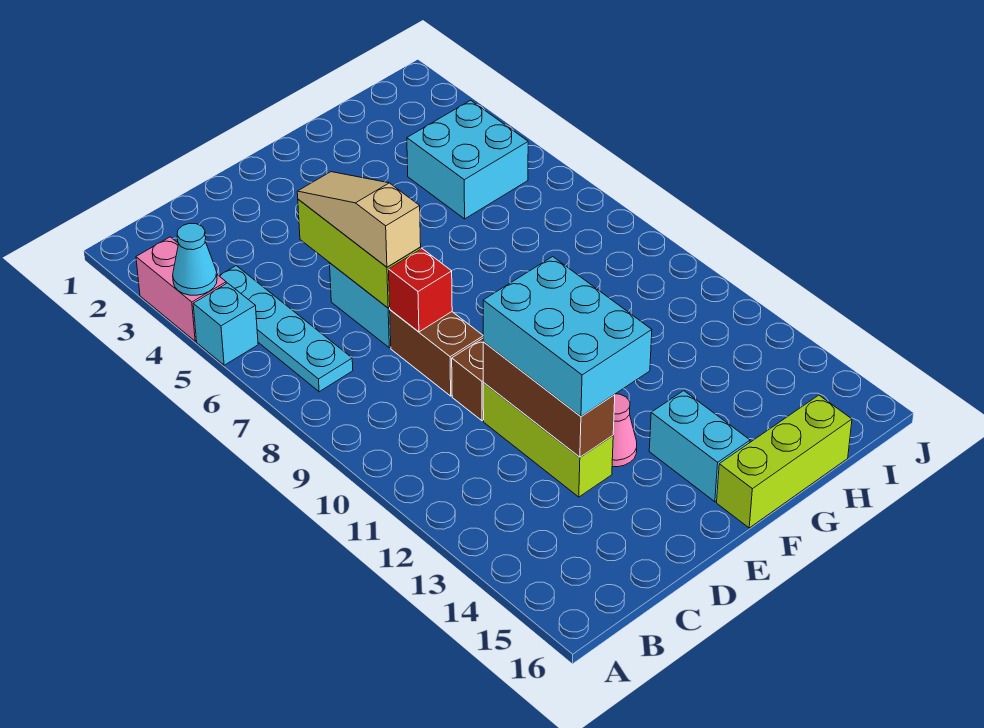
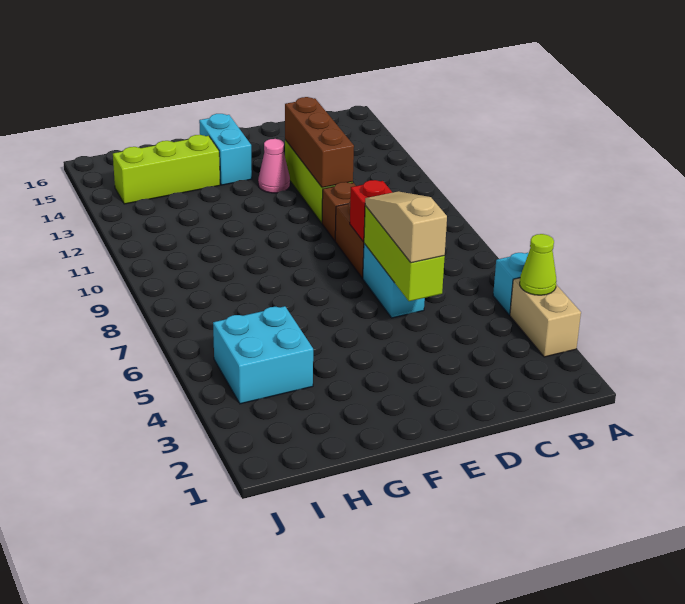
pink brick A3:A4 level 1 -> tan brick A3:A4 level 1
cyan cone A4 level 2 -> lime cone A4 level 2
cyan plate B4:B7 level 1 -> none
tan slope D5:D7 level 3 top 7 -> tan slope D5:D7 level 3 top 5
cyan brick D11:E13 level 3 -> none
lime brick F16:H16 level 1 -> lime brick G14:I14 level 1

